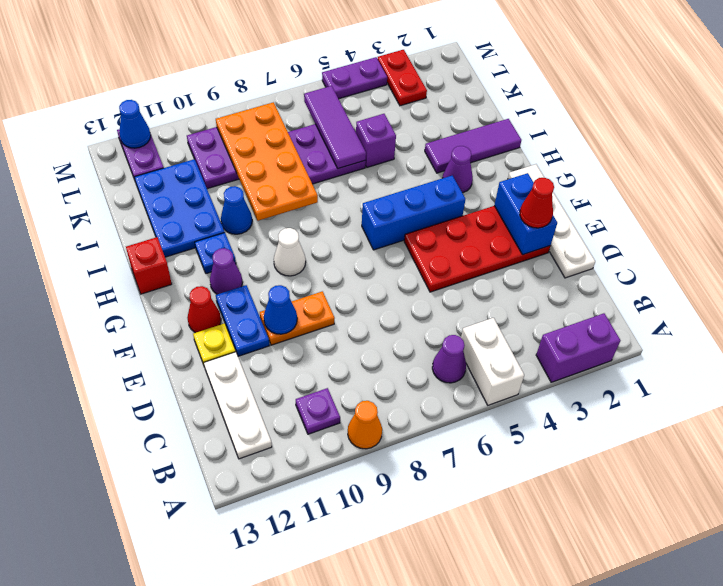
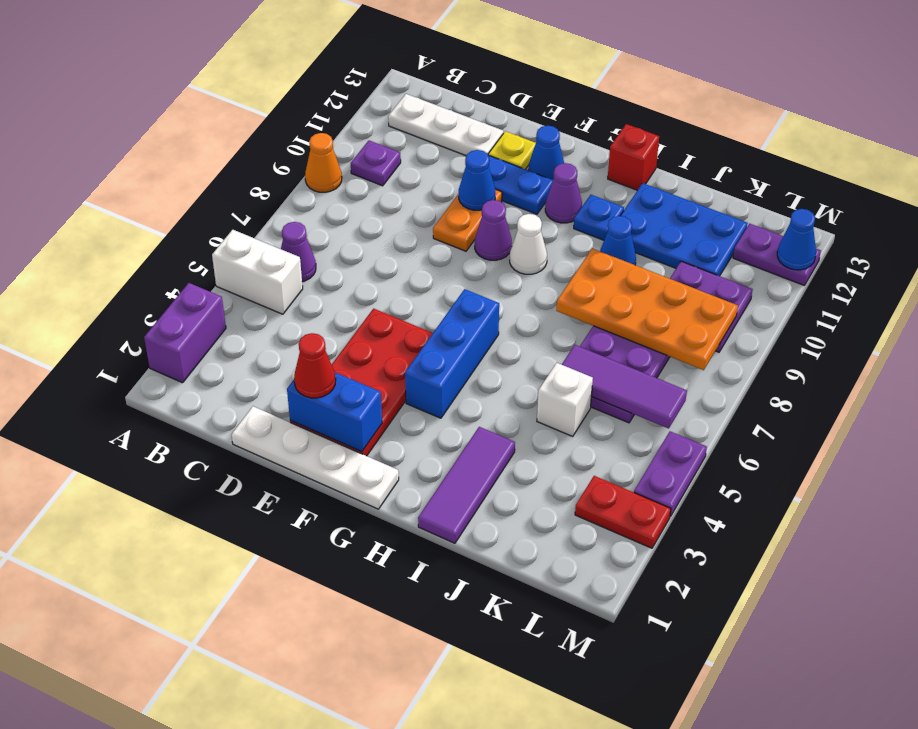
red cone F12 level 1 -> blue cone F12 level 1
purple cone H3 level 1 -> purple cone F9 level 1
purple brick J5 level 1 -> white brick J5 level 1

